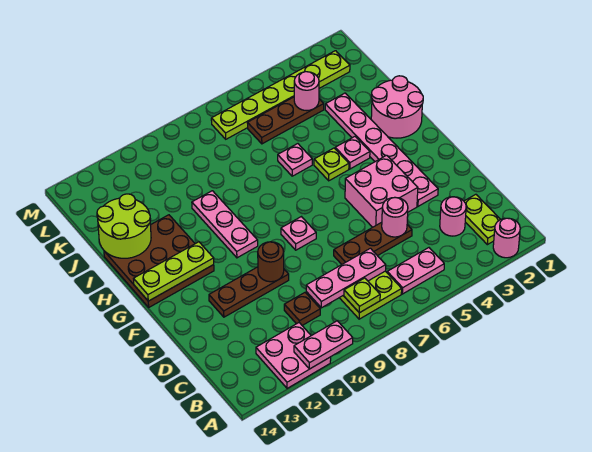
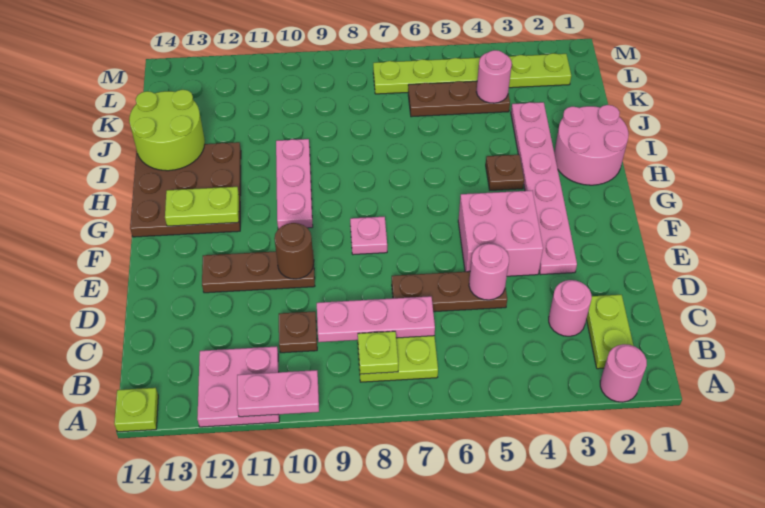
pink plate B5:B6 level 1 -> none
lime plate G12:G14 level 2 -> lime plate G12:G13 level 2
pink plate H4 level 1 -> brown plate H4 level 1
lime plate H5 level 1 -> lime plate A14 level 1
pink plate I6 level 1 -> none

